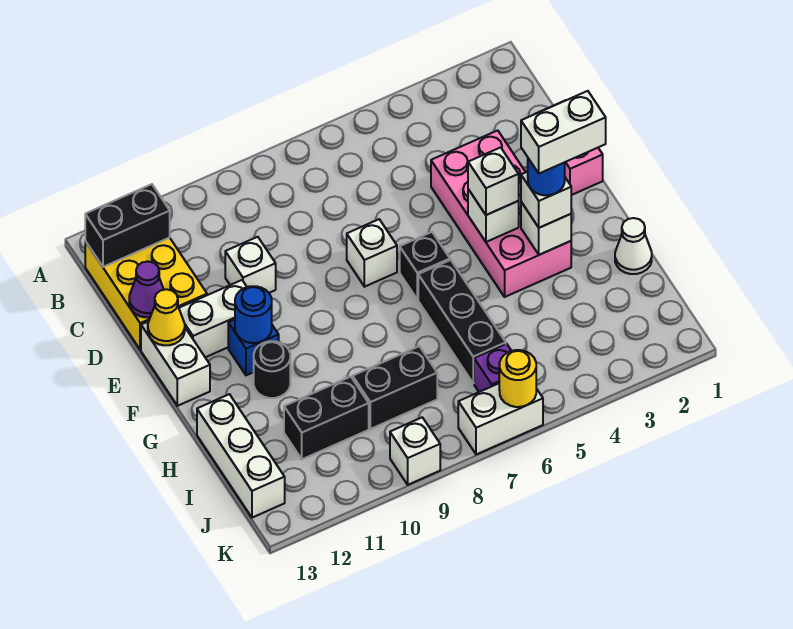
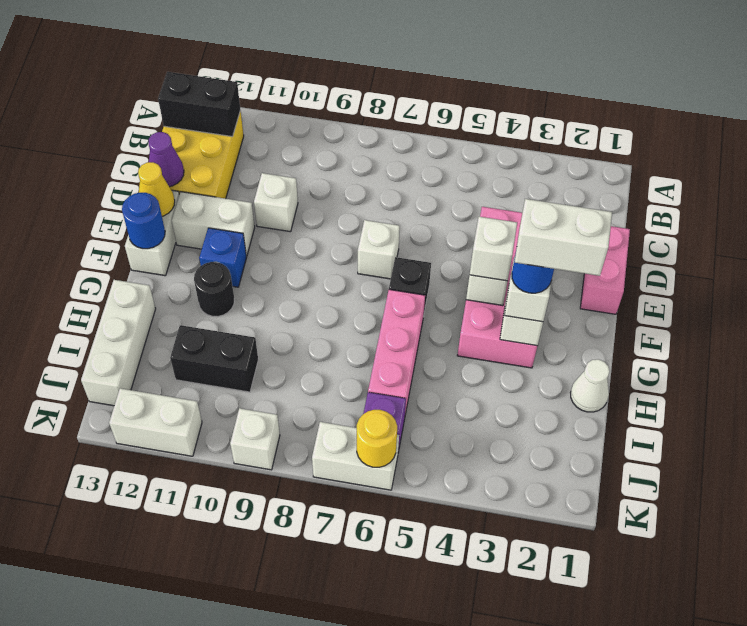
blue round brick F11 level 2 -> blue round brick F13 level 2
black brick G6:I6 level 1 -> pink brick G6:I6 level 1
black brick I8:I9 level 1 -> none
none -> white brick K11:K12 level 1

